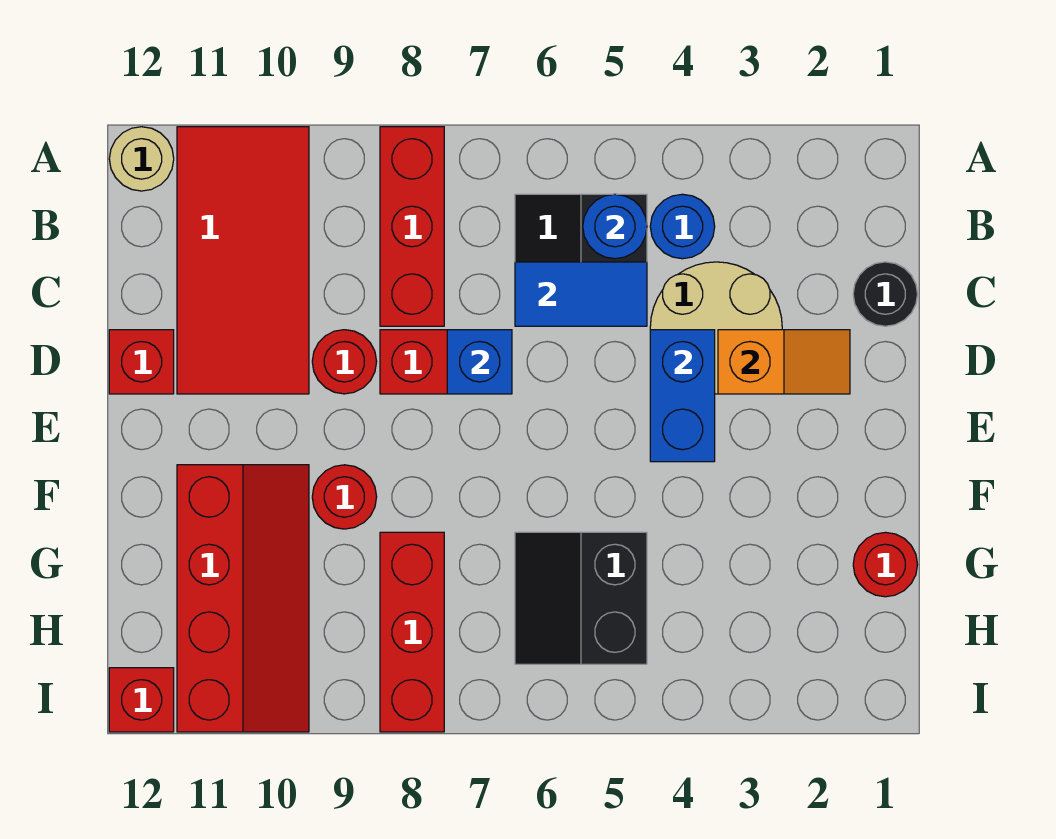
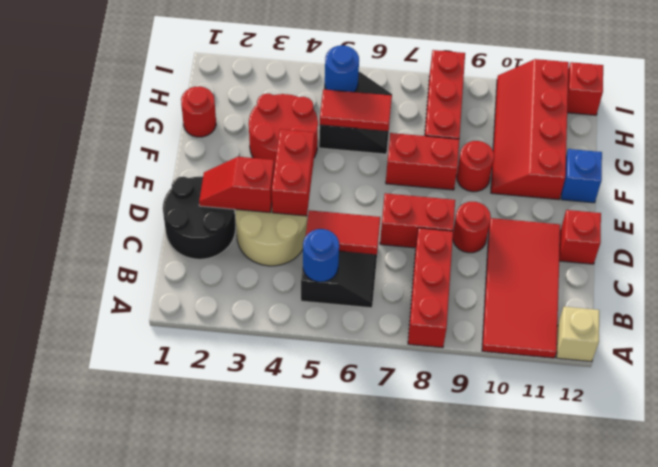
tan round brick A12 level 1 -> tan brick A12 level 1
blue round brick B4 level 1 -> blue round brick H5 level 2
black round brick C1 level 1 -> black round brick C1:D2 level 1
blue tile C5:C6 level 2 -> red tile C5:C6 level 2
orange slope D2:D3 level 2 top 3 -> red slope D2:D3 level 2 top 3
blue brick D4:E4 level 2 -> red brick D4:E4 level 2
blue brick D7 level 2 -> blue brick F12 level 1
none -> red round brick F3:G4 level 1
none -> red brick F7:F8 level 1
none -> red tile G5:G6 level 2

